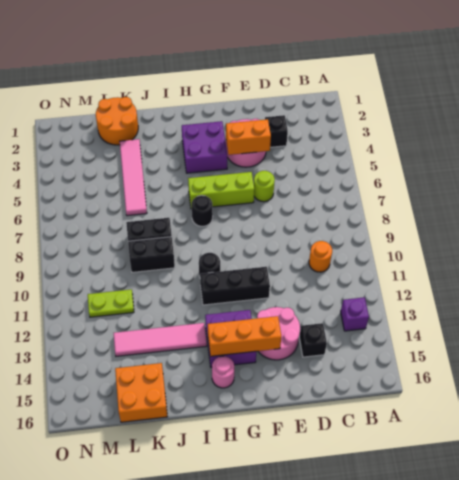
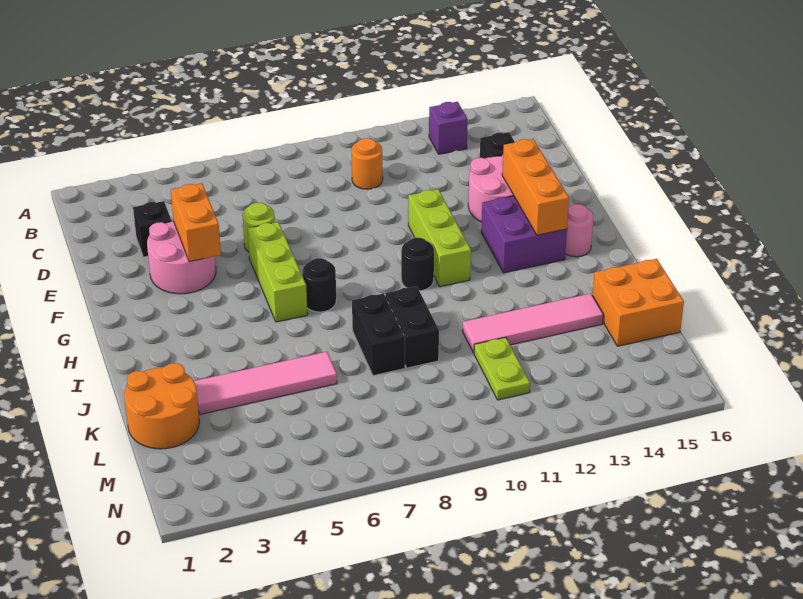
black brick F11:H11 level 1 -> lime brick F11:H11 level 1
purple brick G3:H4 level 1 -> none
pink tile I13:L13 level 1 -> pink tile K11:K14 level 1

